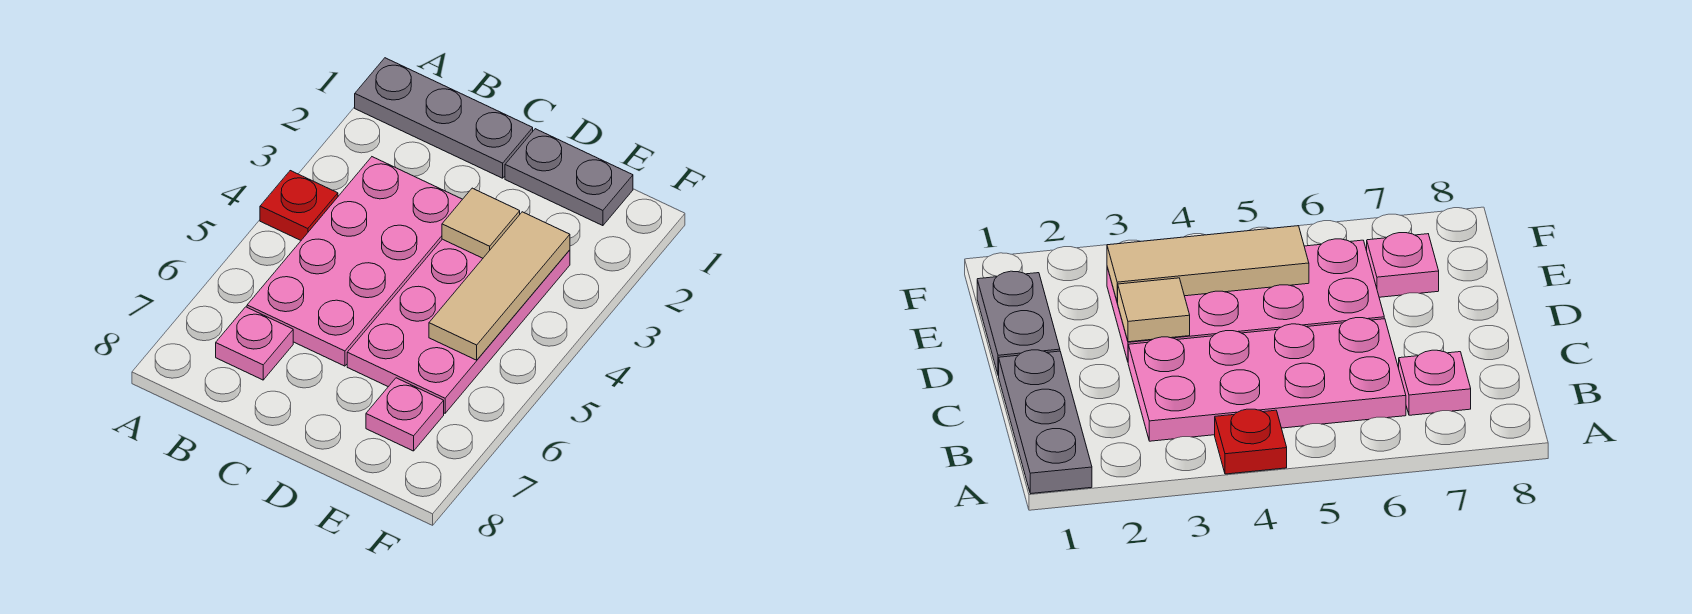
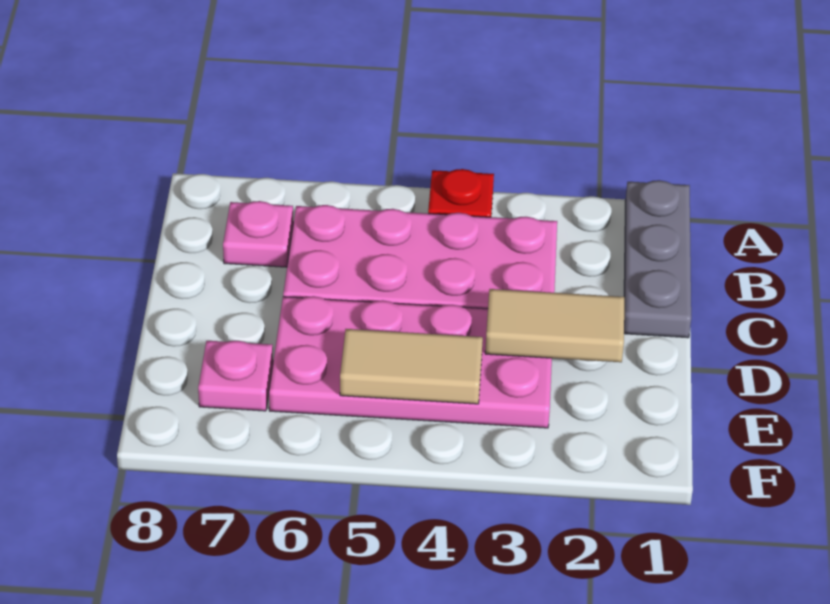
grey plate D1:E1 level 1 -> none
tan tile D3 level 2 -> tan tile D2:D3 level 2
tan tile E3:E5 level 2 -> tan tile E4:E5 level 2

